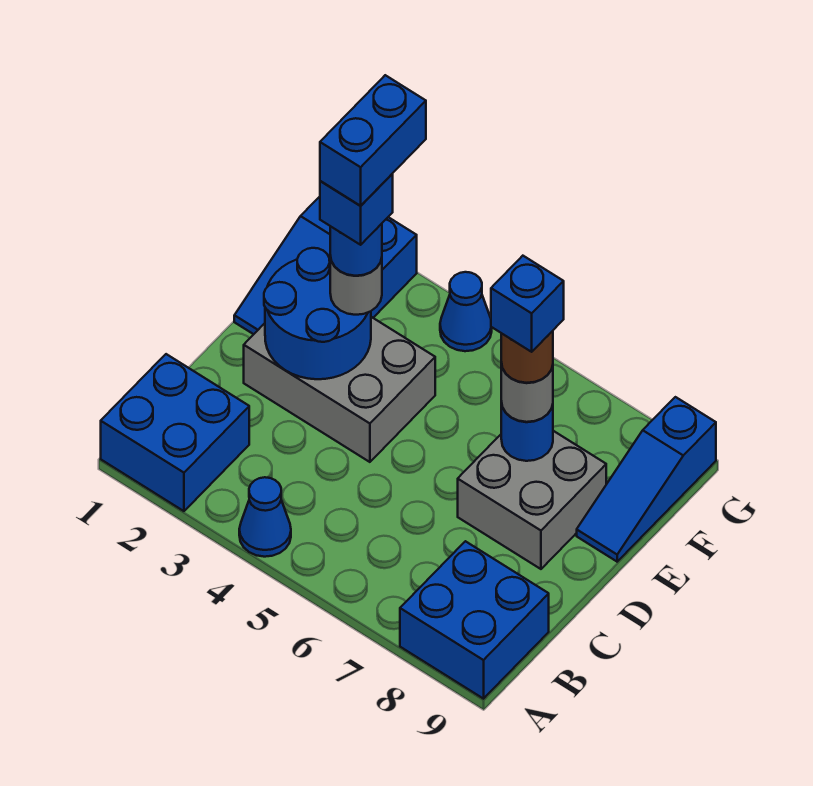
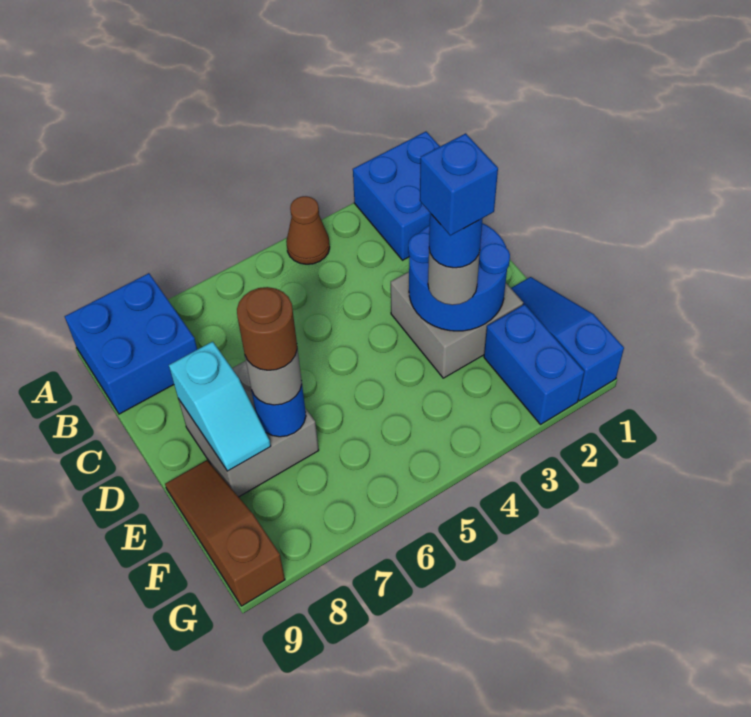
blue cone A4 level 1 -> brown cone A4 level 1
grey brick D2:E4 level 1 -> grey brick D2:E3 level 1
none -> cyan slope D8:E8 level 2 top D
blue brick E3:F3 level 6 -> none
blue brick E7 level 5 -> none
blue slope E9:G9 level 1 top G -> brown slope E9:G9 level 1 top G
blue cone G4 level 1 -> none

